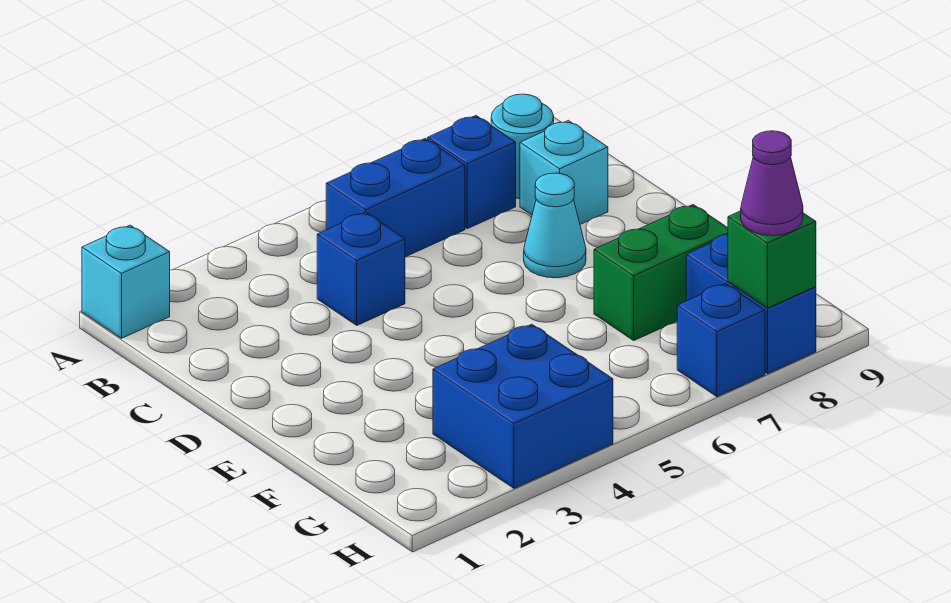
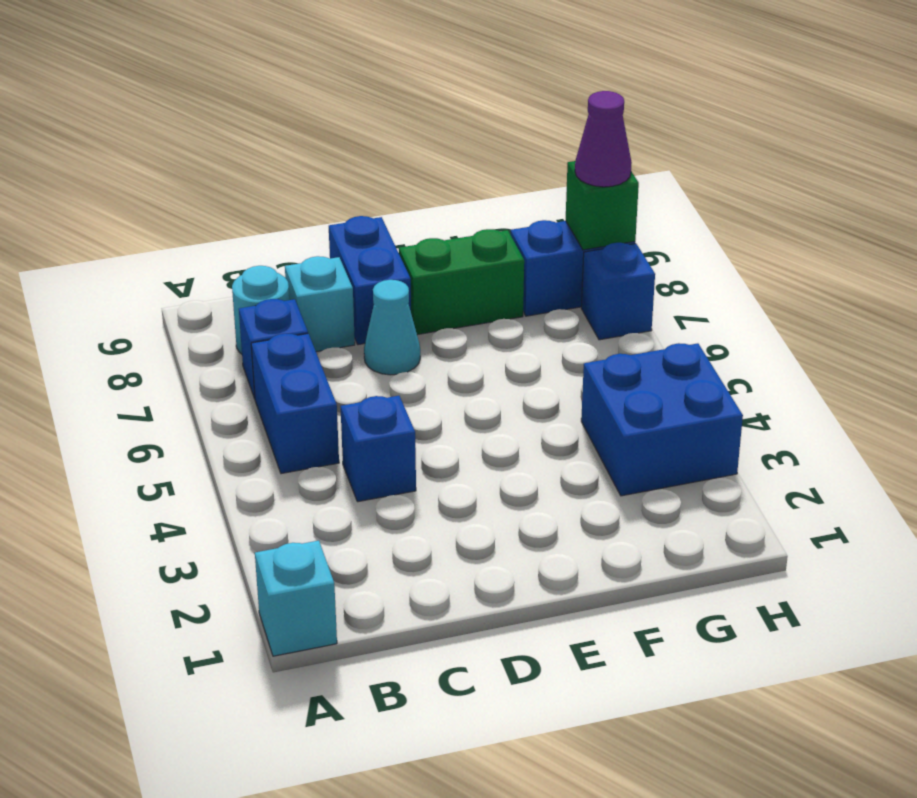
none -> blue brick D8:D9 level 1
green brick F7:F8 level 1 -> green brick E8:F8 level 1

